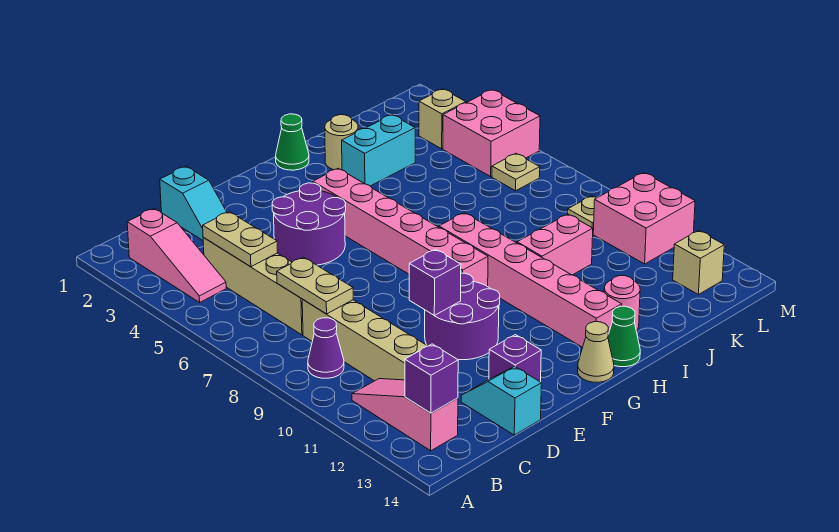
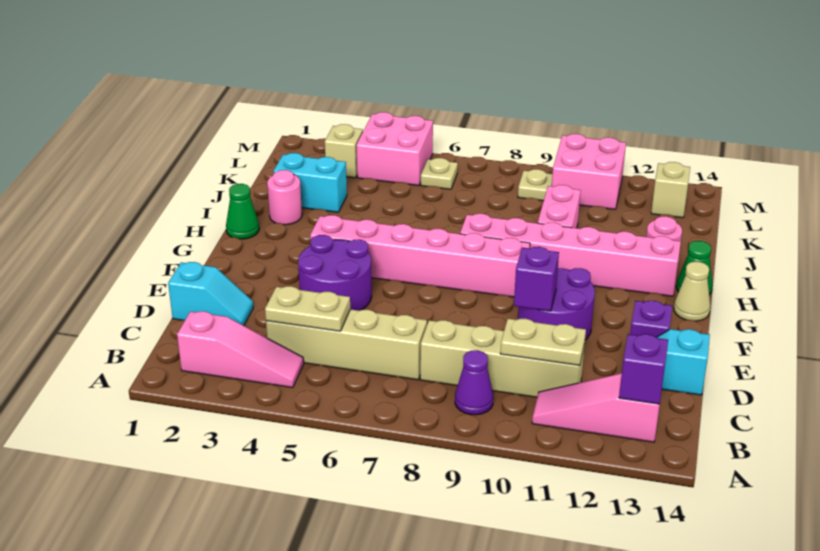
tan plate C7:C8 level 2 -> tan plate C10:C11 level 2
tan round brick I2 level 1 -> pink round brick I2 level 1
cyan brick I3:J3 level 1 -> cyan brick J2:J3 level 1

